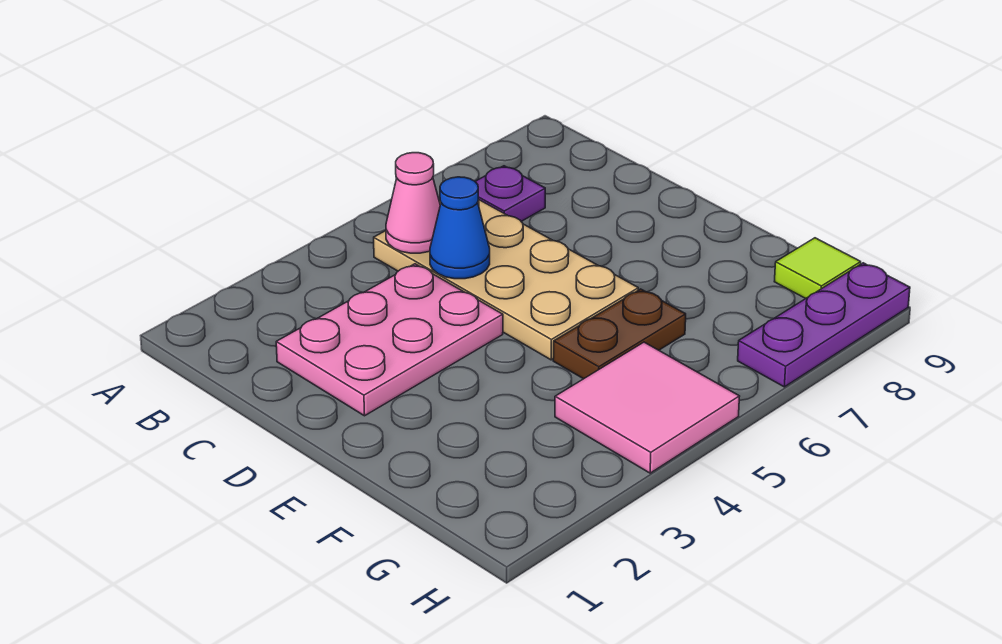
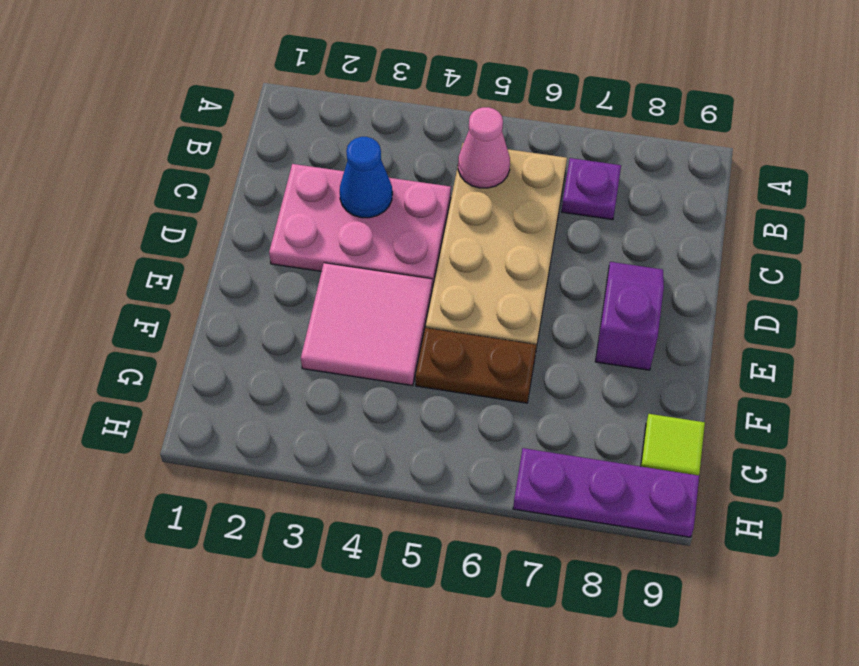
blue cone C5 level 2 -> blue cone C3 level 2
none -> purple slope D8:E8 level 1 top E
pink tile G4:H5 level 1 -> pink tile E3:F4 level 1

